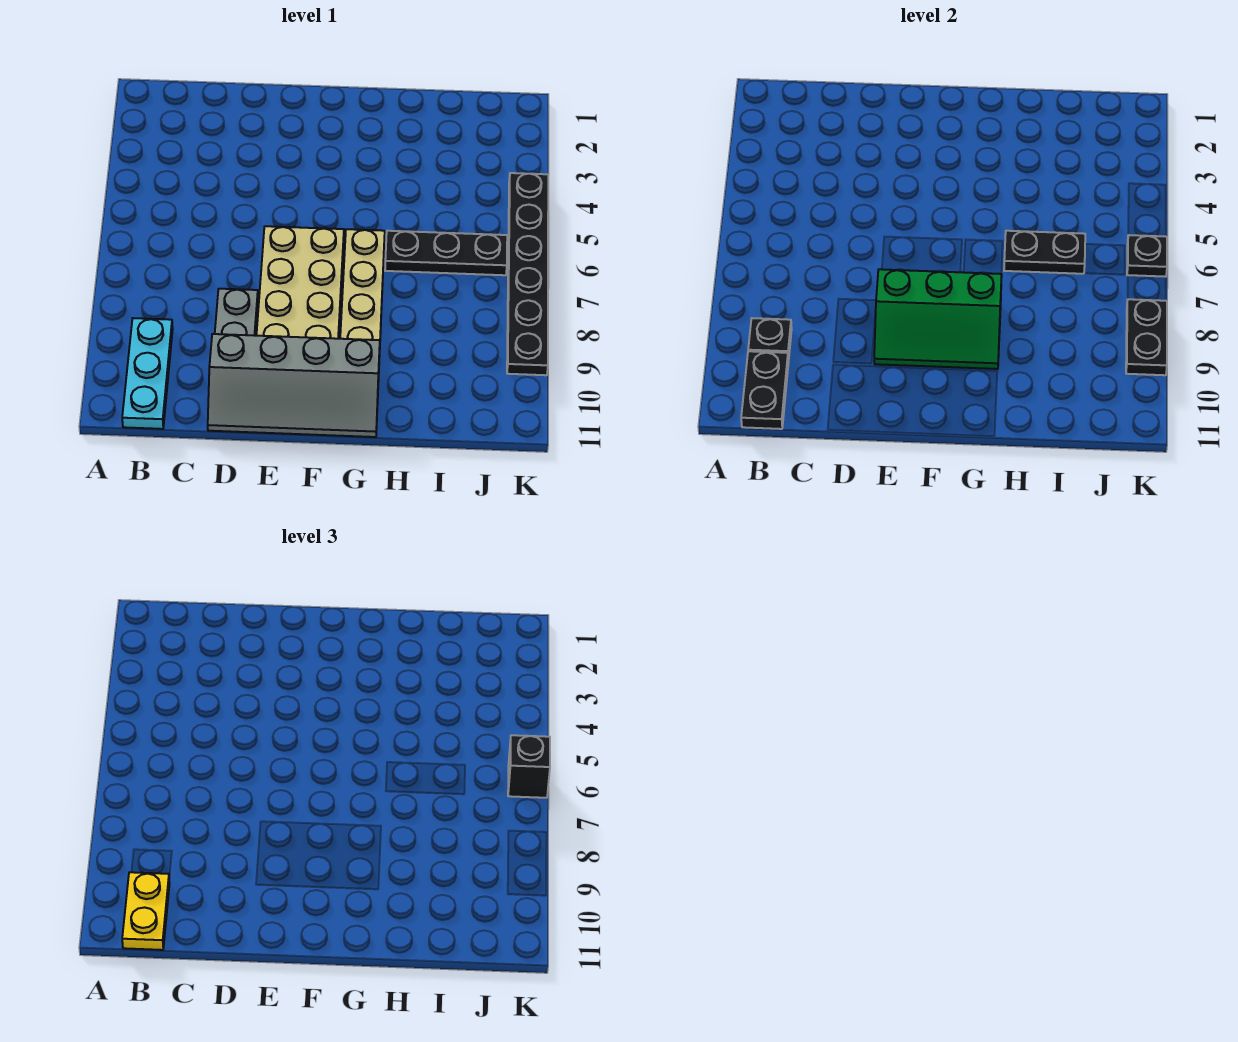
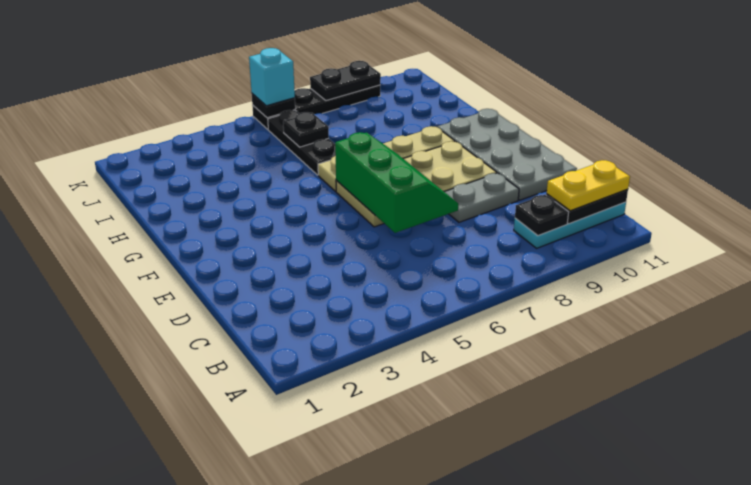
grey slope D10:G11 level 1 top 10 -> grey plate D10:G11 level 1
green slope E8:G9 level 2 top 8 -> green slope D6:F7 level 2 top 6
black plate H6:I6 level 2 -> black plate I6 level 2
black plate K4:K9 level 1 -> black plate K6:K9 level 1
black brick K6 level 3 -> cyan brick K6 level 3

